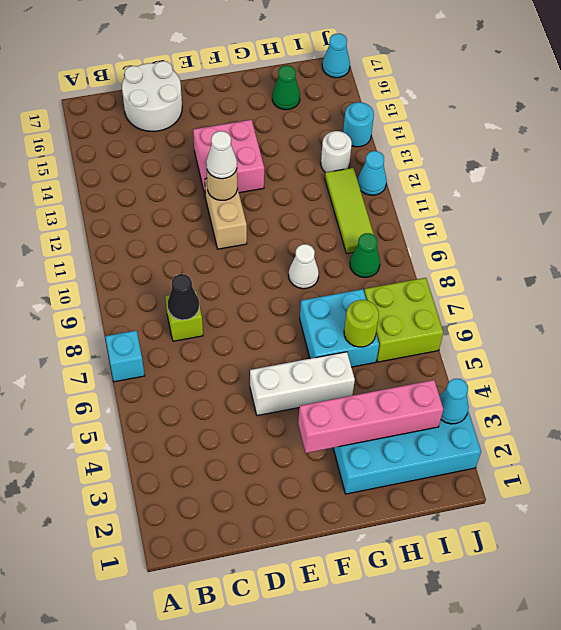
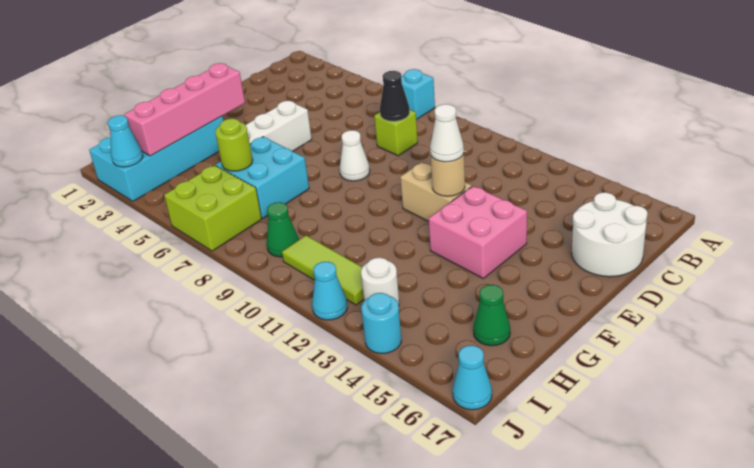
white cone G9 level 1 -> white cone E8 level 1

